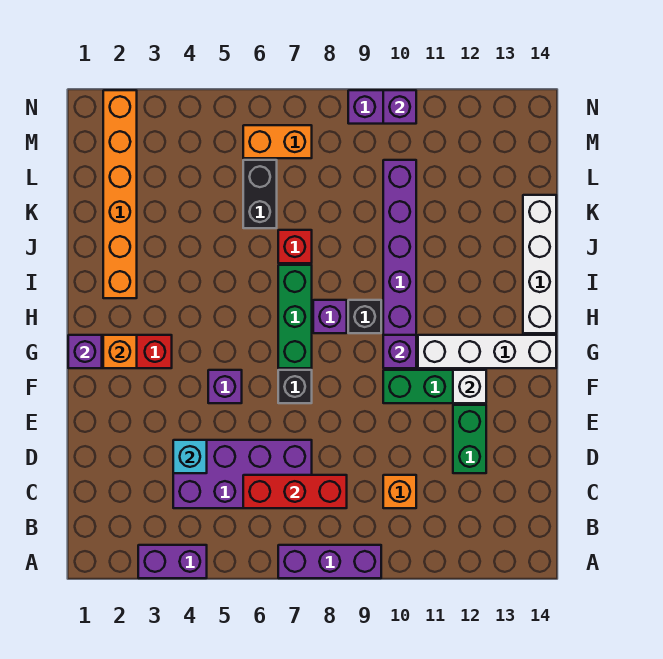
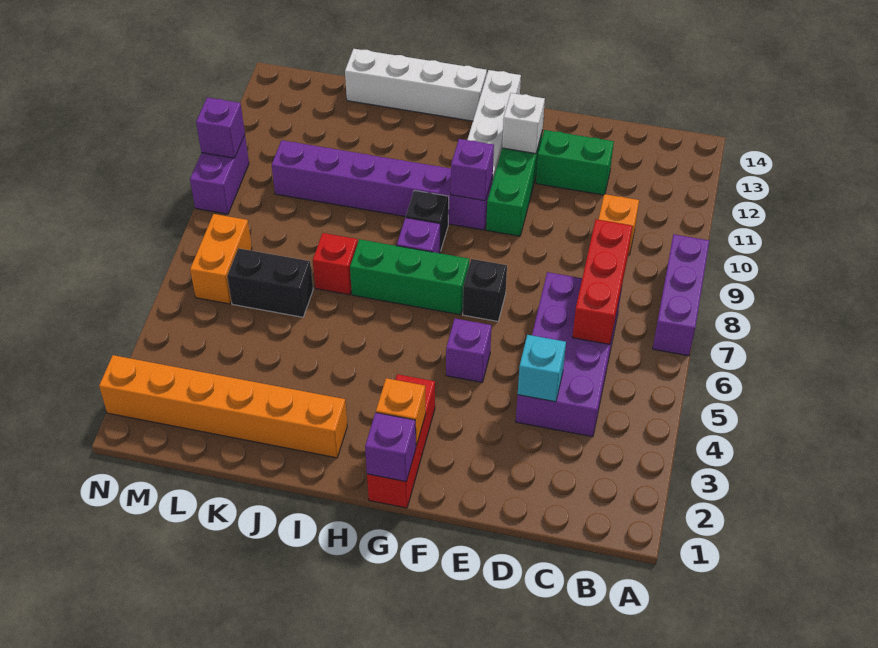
purple brick A3:A4 level 1 -> none

